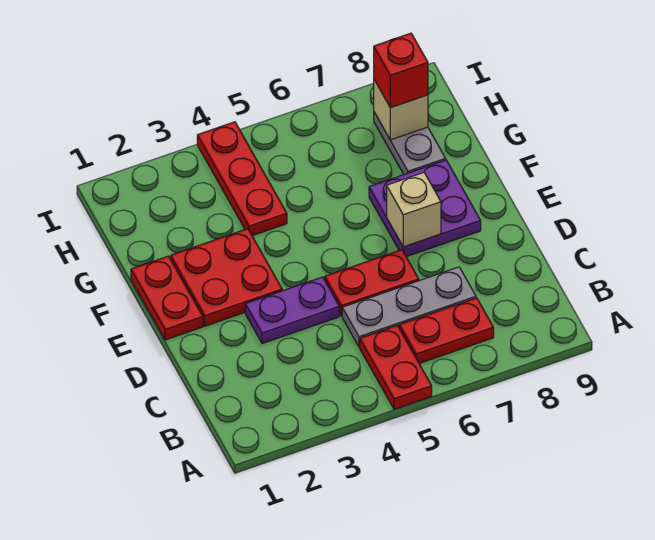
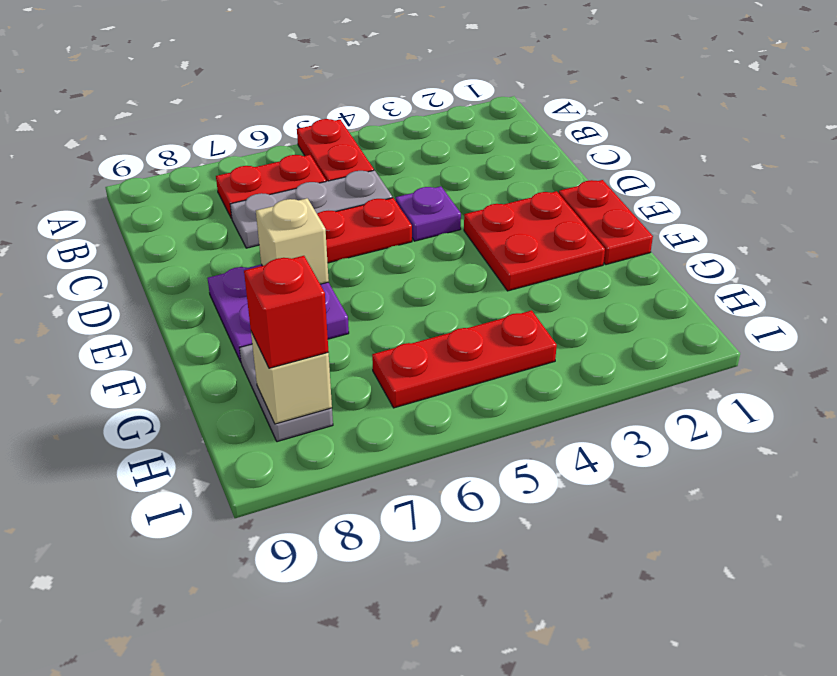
purple plate D3:D4 level 1 -> purple plate D4 level 1
red plate G4:I4 level 1 -> red plate H4:H6 level 1

